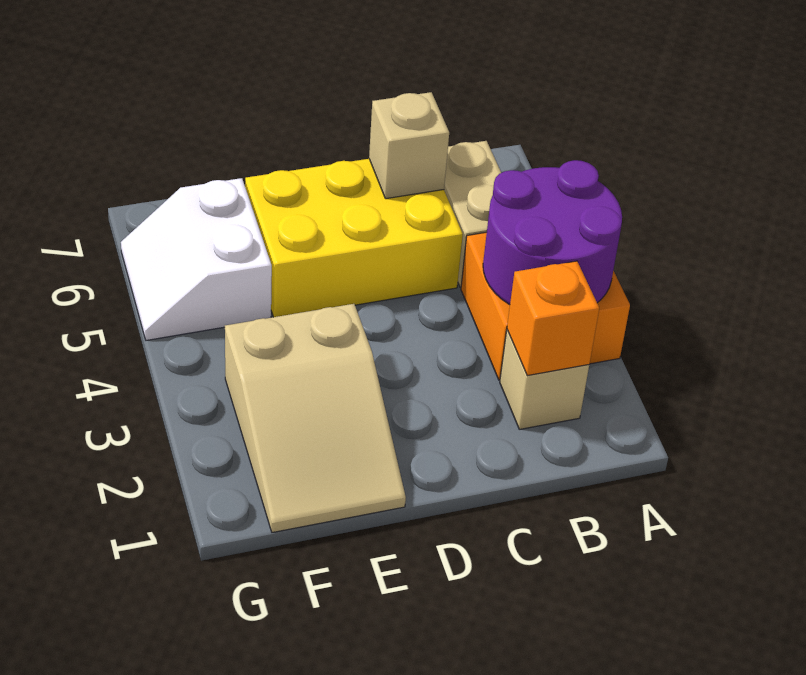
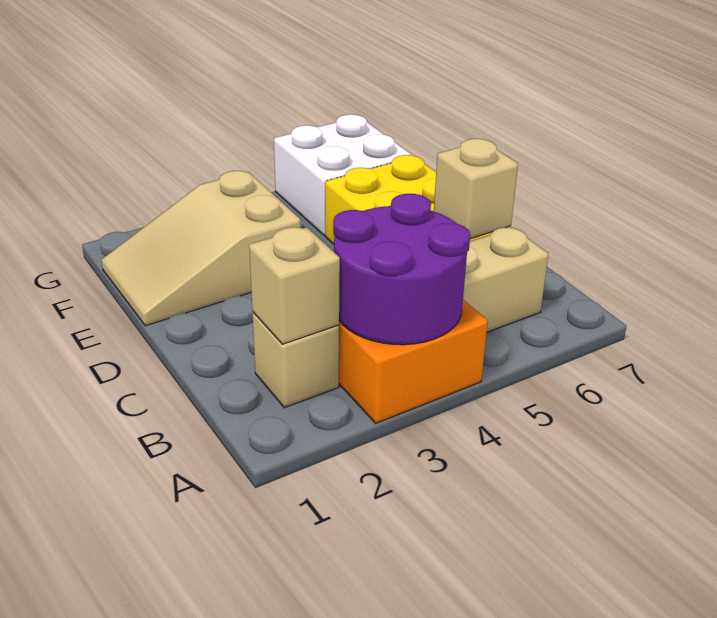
orange brick B2 level 2 -> tan brick B2 level 2
white slope F5:G6 level 1 top F -> white brick F5:G6 level 1

